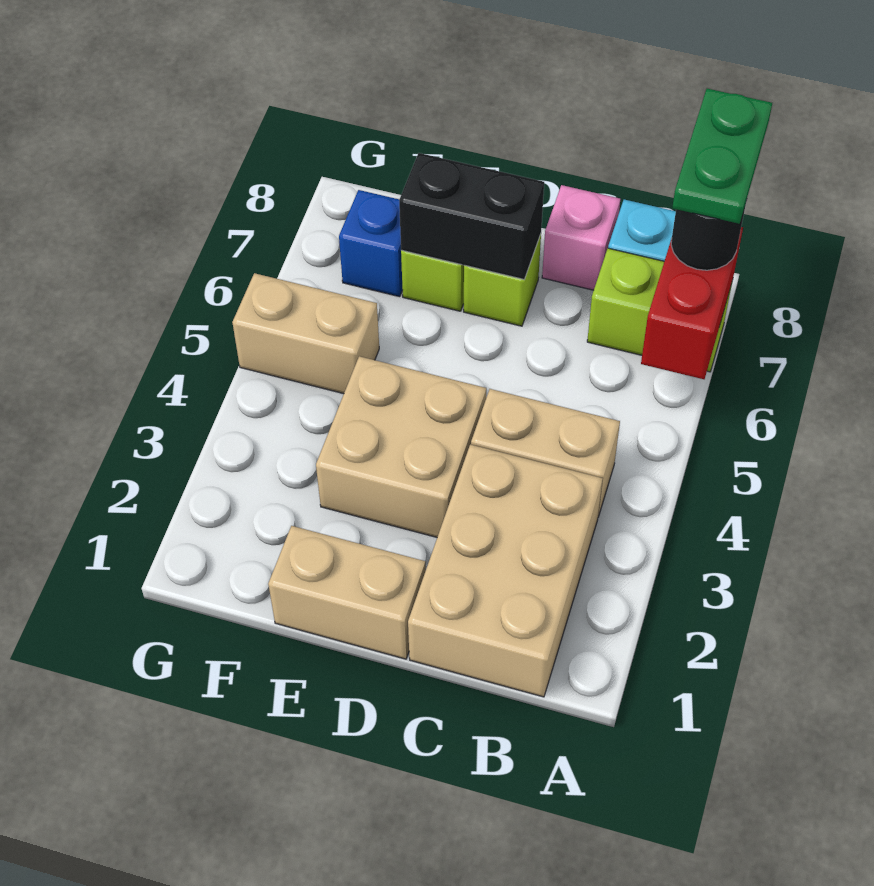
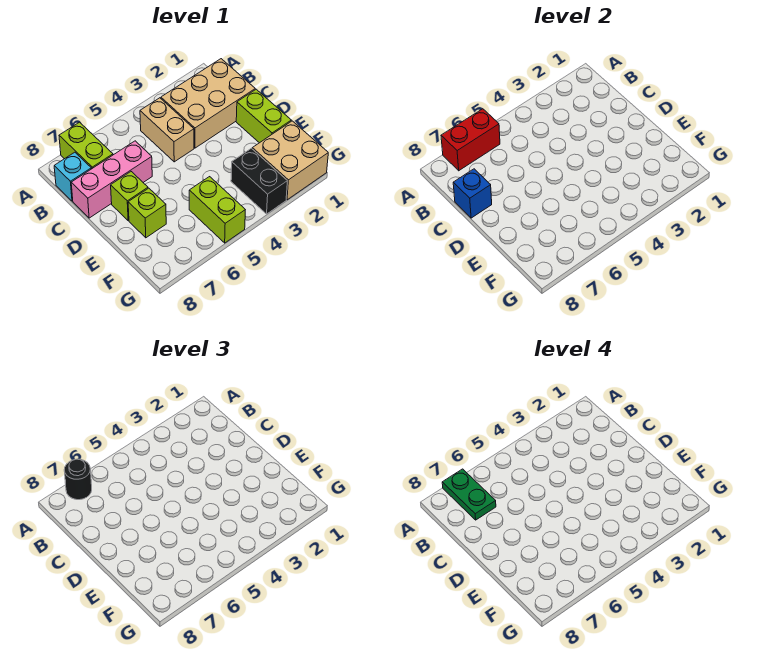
green plate A7:A8 level 4 -> green plate A7:B7 level 4
pink brick C8 level 1 -> pink brick C6:C8 level 1
tan brick D1:E1 level 1 -> lime brick D1:E1 level 1
tan brick D3:E4 level 1 -> tan brick F1:G2 level 1
black brick D7:E7 level 2 -> black brick F3:G3 level 1
tan brick F5:G5 level 1 -> lime brick F5:G5 level 1
blue brick F7 level 1 -> blue brick C8 level 2

